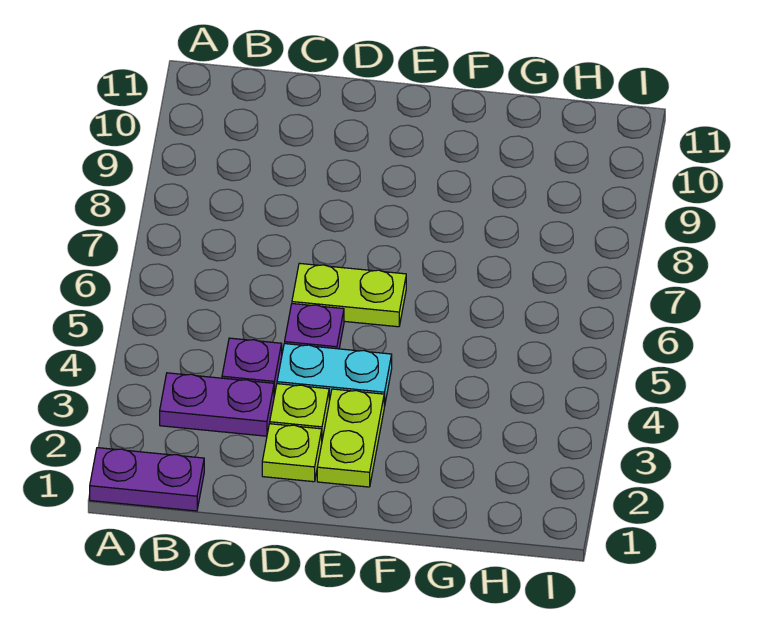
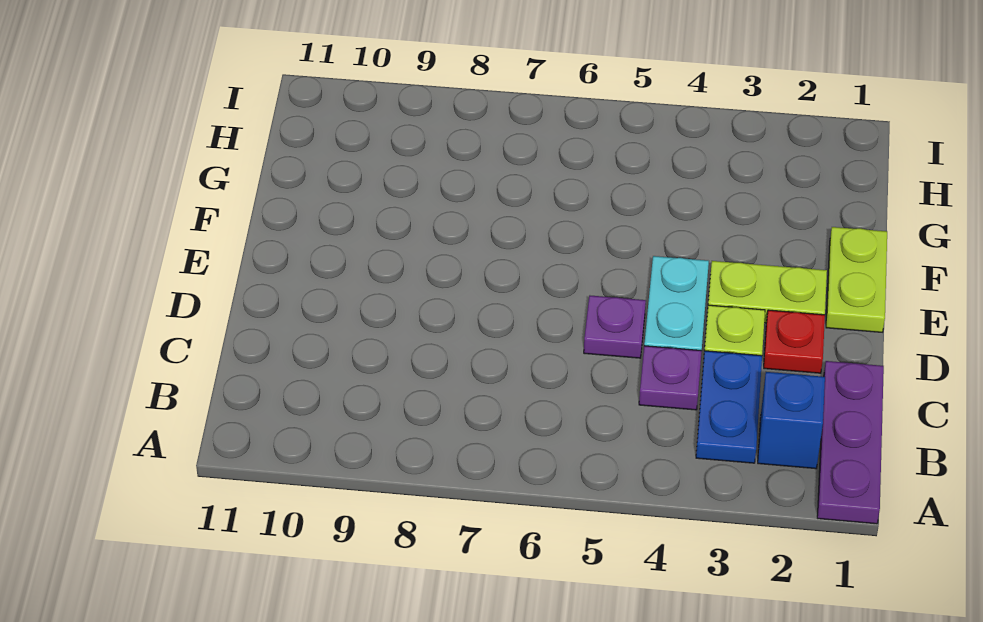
purple plate A1:B1 level 1 -> purple plate A1:C1 level 1
none -> blue brick B2 level 1
purple plate B3:C3 level 1 -> blue plate B3:C3 level 1
lime plate D2 level 1 -> red plate D2 level 1
lime plate D6:E6 level 1 -> lime plate E1:F1 level 1

